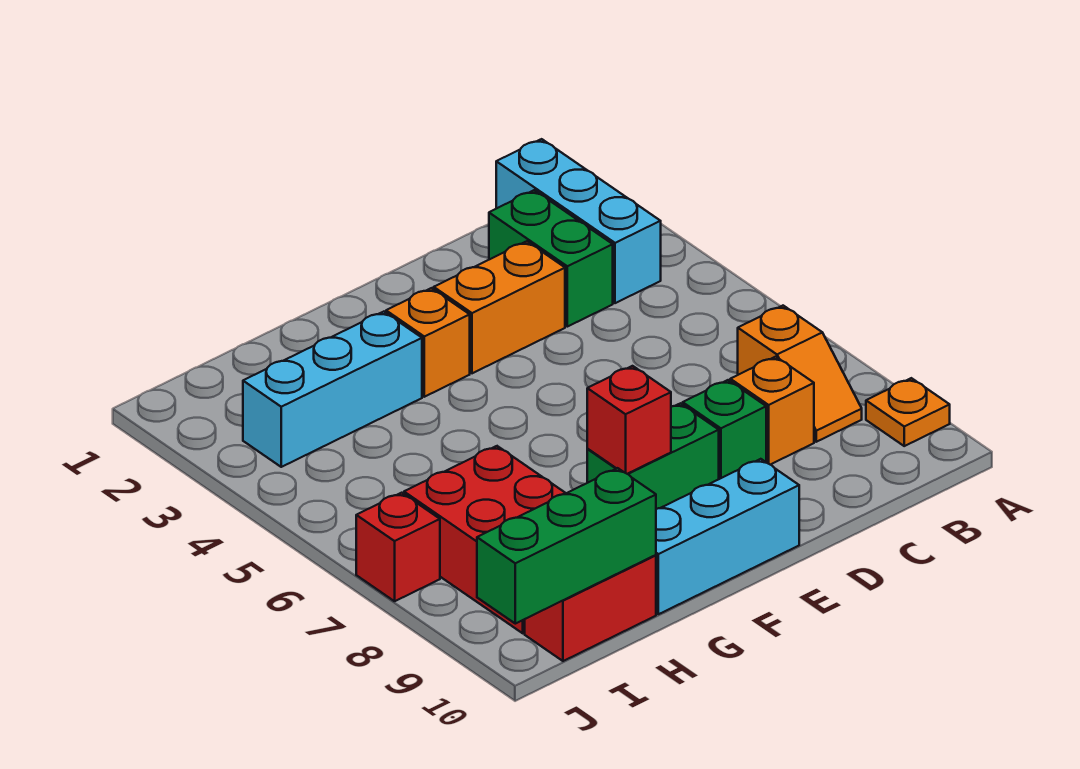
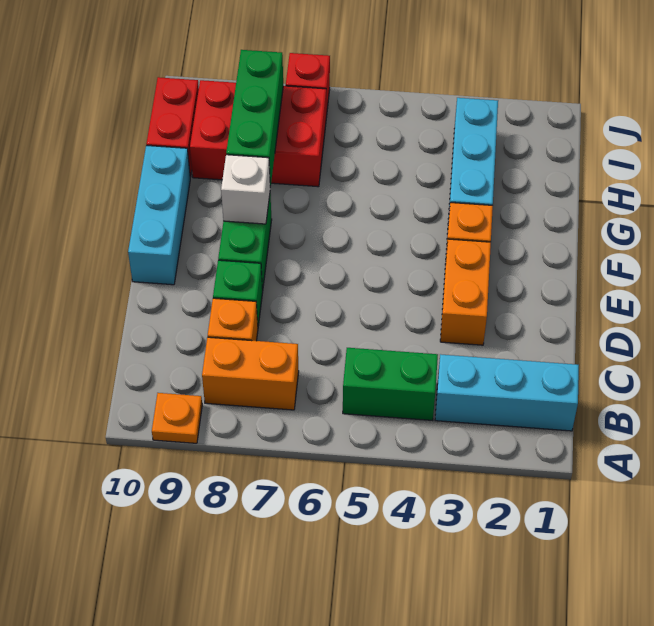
orange slope B7:B8 level 1 top 7 -> orange brick B7:B8 level 1
green brick C2:C3 level 1 -> green brick B4:B5 level 1
red brick F8 level 2 -> white brick F8 level 2
green brick H10:J10 level 2 -> green brick G8:I8 level 2

